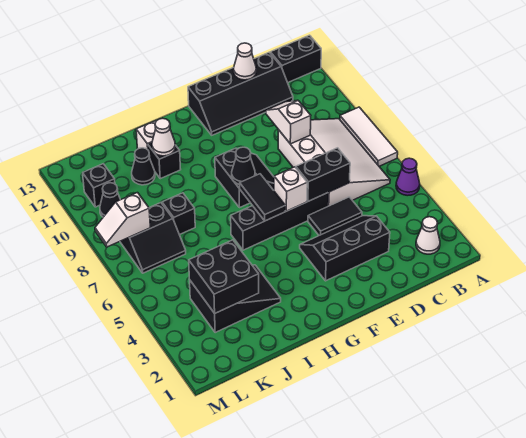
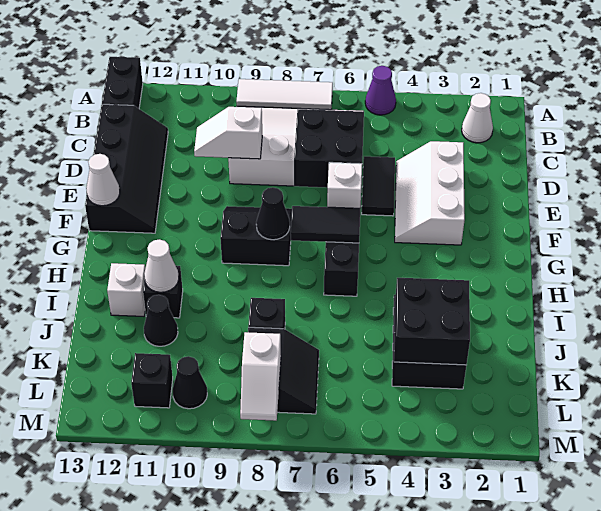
black slope D3:F4 level 1 top 3 -> white slope D3:F4 level 1 top 3
black brick D6:E6 level 2 -> black brick D6:E7 level 2
white cone D13 level 2 -> white cone F13 level 2

